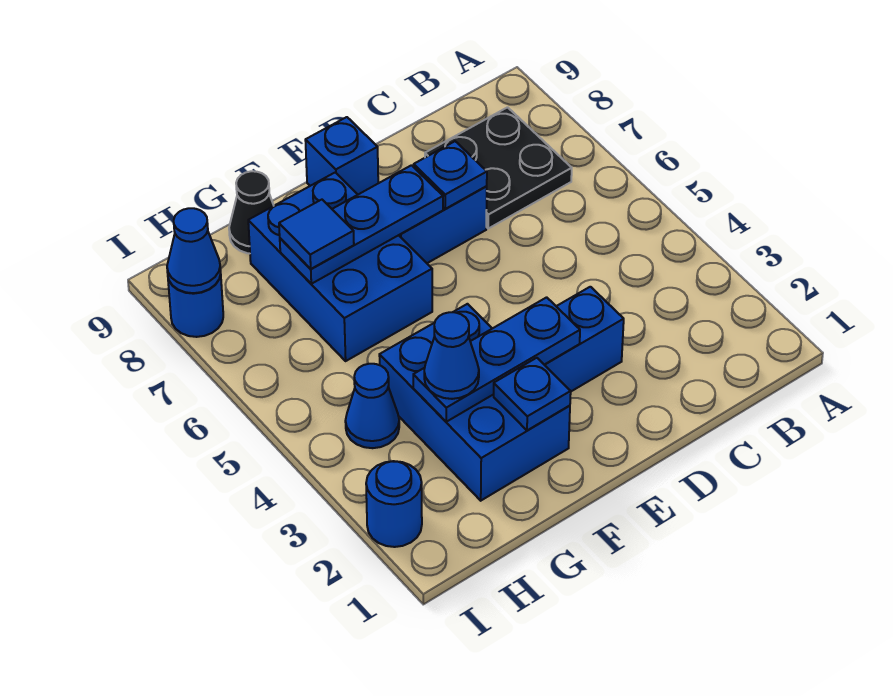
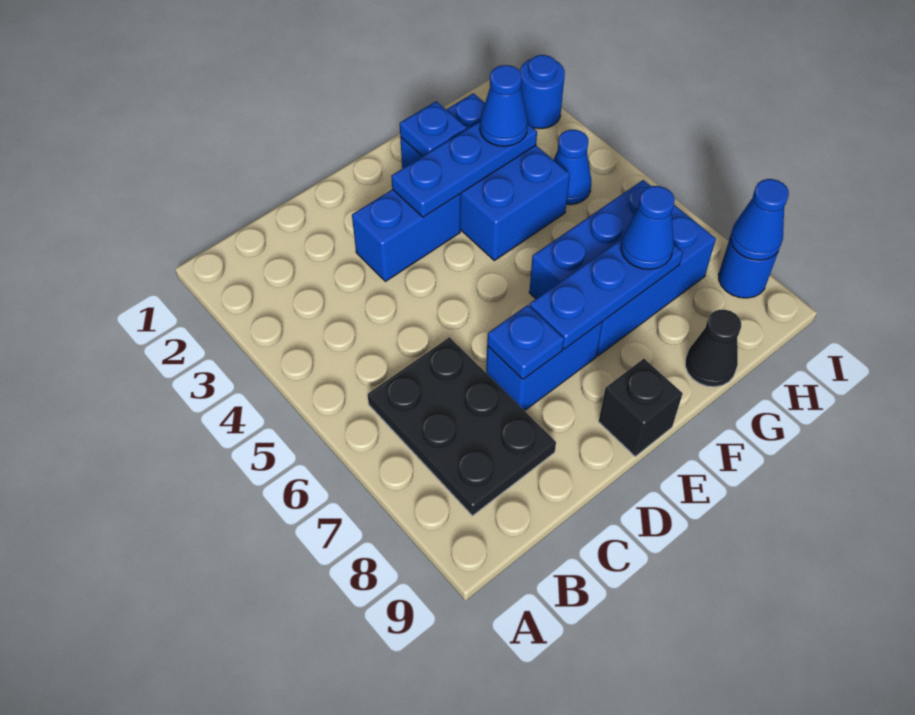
black plate B7:C8 level 1 -> black plate B6:C8 level 1
blue brick E9 level 1 -> black brick E9 level 1
blue brick F6:G8 level 1 -> blue brick F6:H7 level 1
blue tile G7 level 3 -> blue cone G7 level 3

